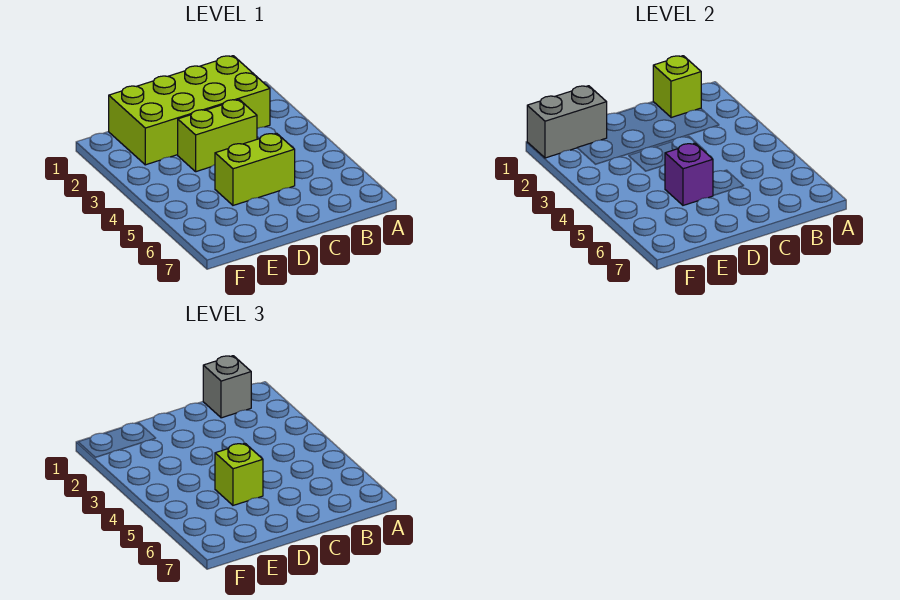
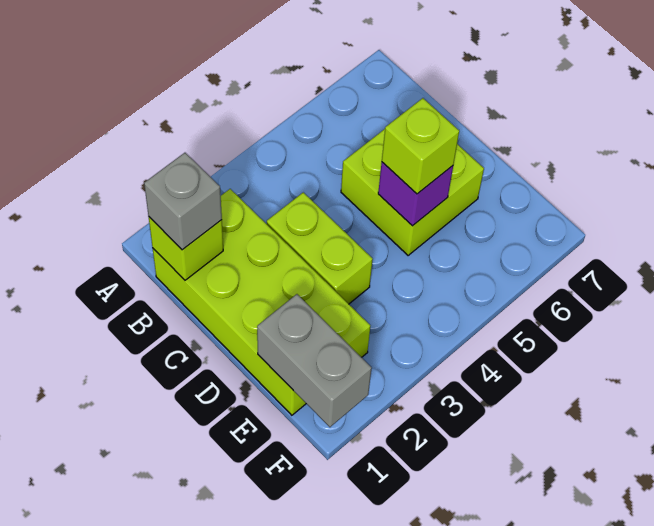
lime brick C5:D5 level 1 -> lime brick C5:D6 level 1

